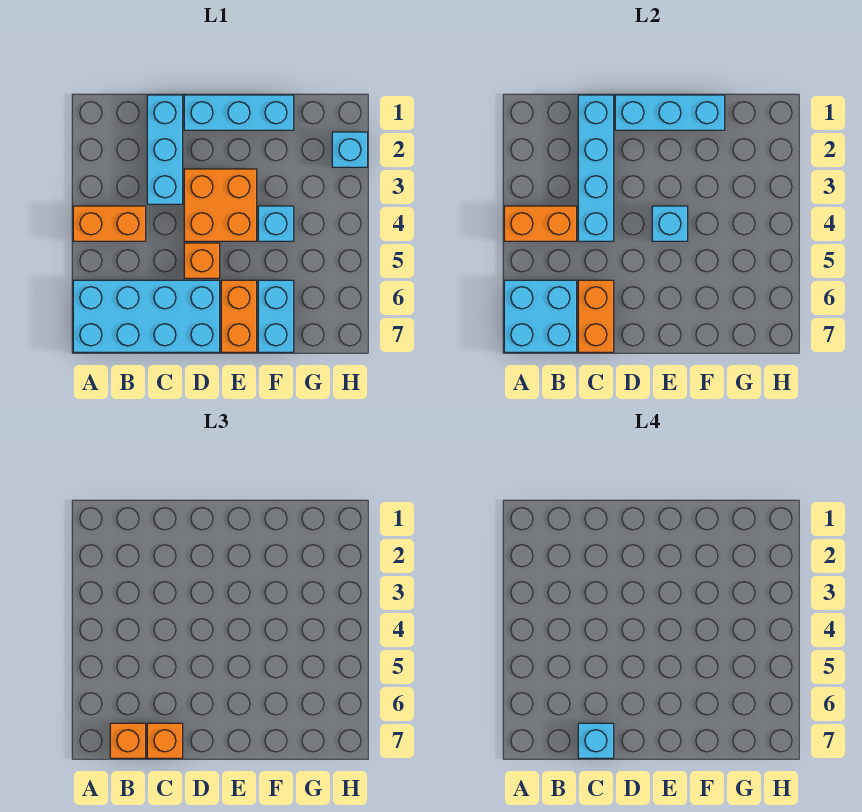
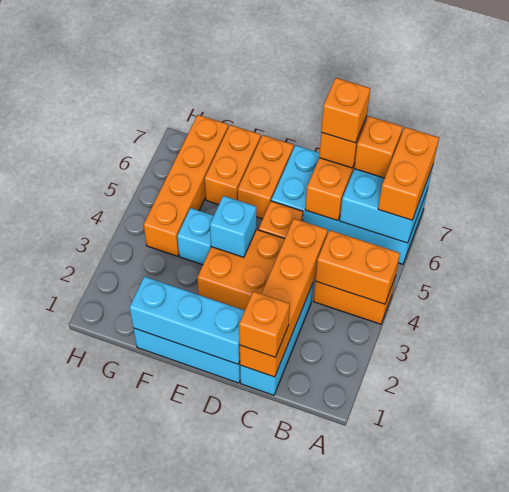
none -> orange brick A6:A7 level 3
cyan brick C1:C4 level 2 -> orange brick C1:C4 level 2
none -> orange brick C1 level 3
cyan brick C7 level 4 -> orange brick C7 level 4
cyan brick F6:F7 level 1 -> orange brick F6:F7 level 1
none -> orange brick G4:G7 level 1
cyan brick H2 level 1 -> none

